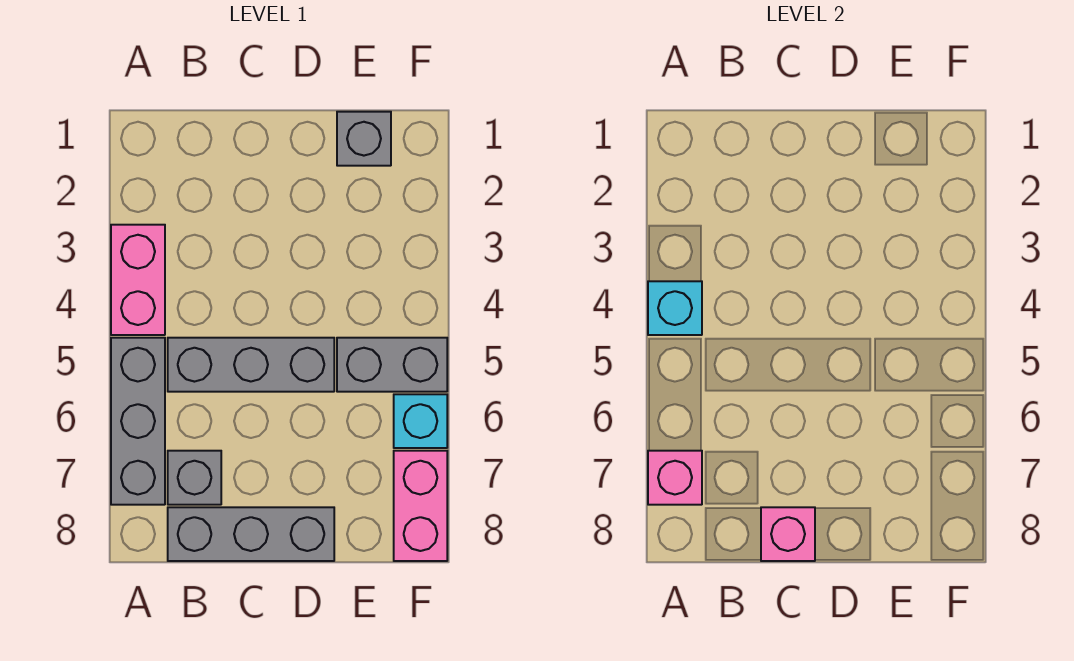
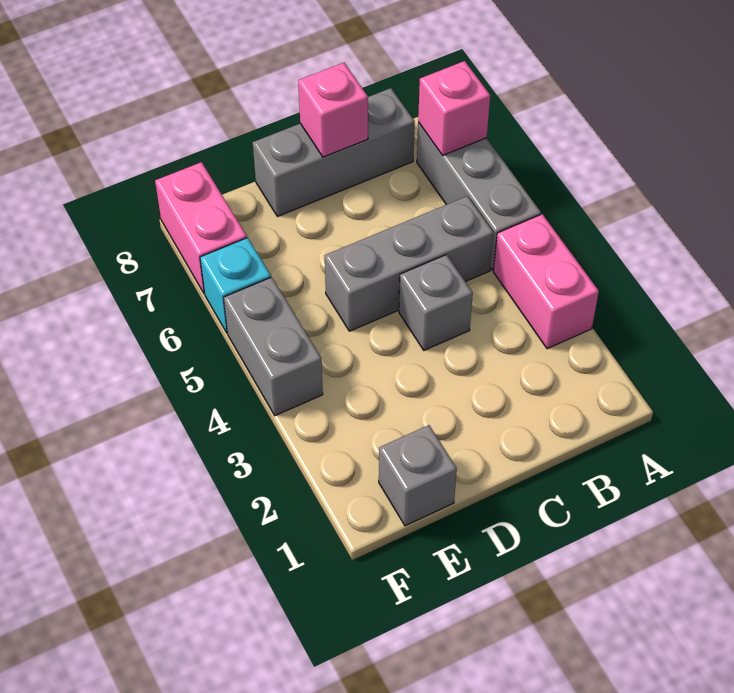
cyan brick A4 level 2 -> none
grey brick B7 level 1 -> grey brick C4 level 1
grey brick E5:F5 level 1 -> grey brick F4:F5 level 1

